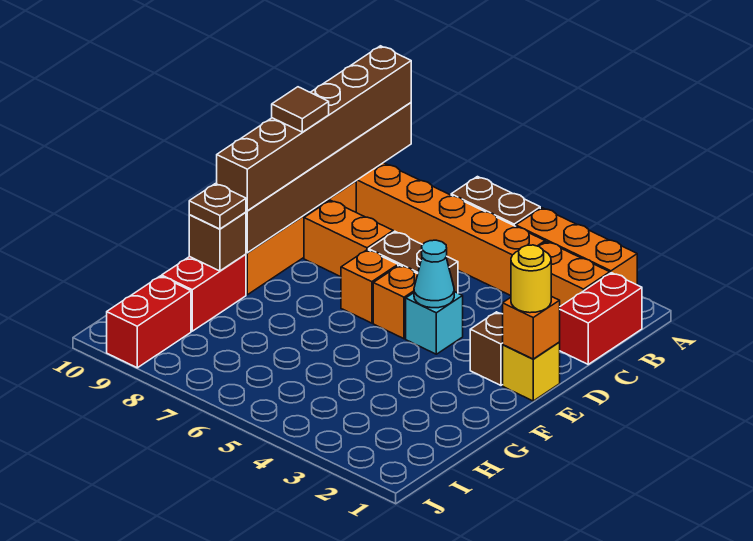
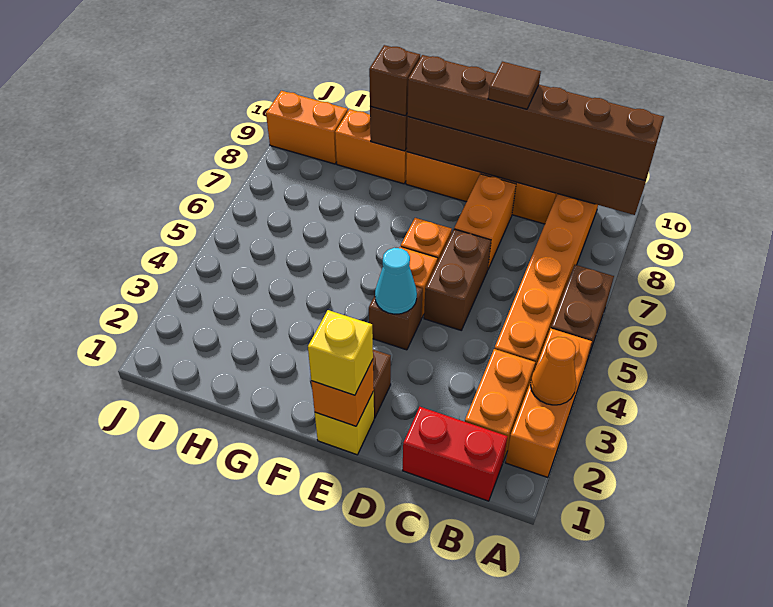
none -> orange cone A3 level 2
yellow round brick E1 level 3 -> yellow brick E1 level 3
cyan brick E4 level 1 -> brown brick E4 level 1
red brick G9:H9 level 1 -> orange brick G9:H9 level 1
brown plate G9 level 3 -> brown brick G9 level 3
red brick I9:J9 level 1 -> orange brick I9:J9 level 1

